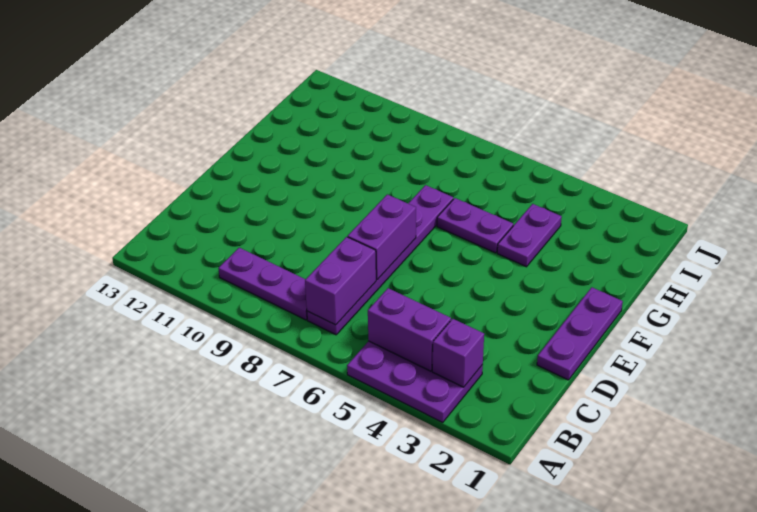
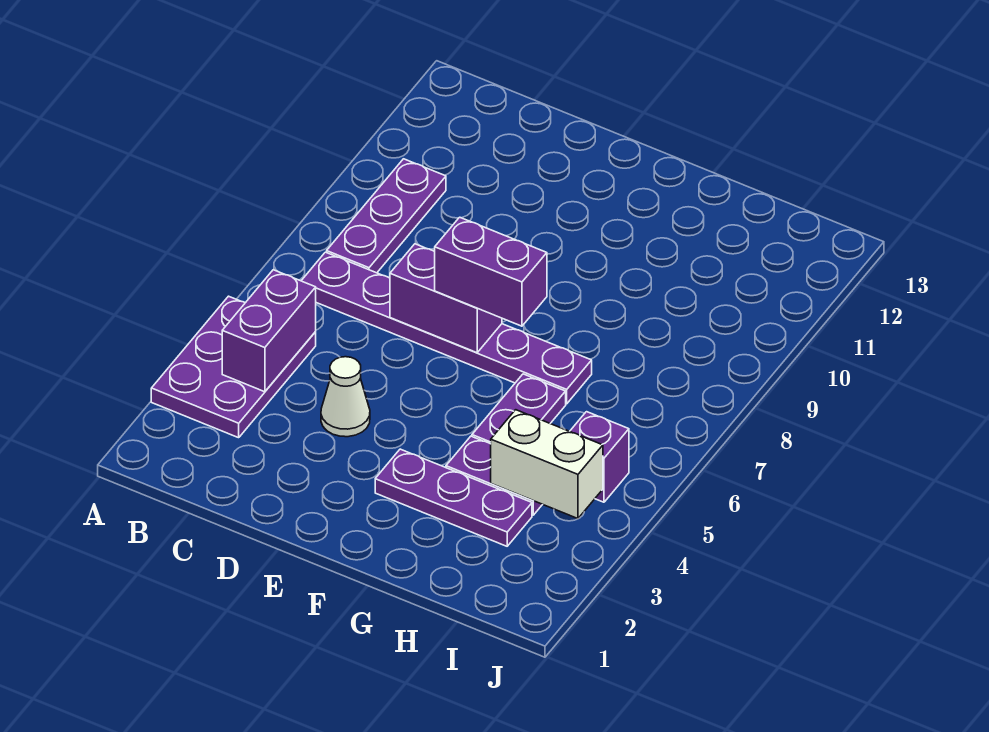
purple brick B3 level 2 -> purple brick I5 level 1
purple brick B7:C7 level 2 -> purple brick E7:F7 level 3
purple plate D1:F1 level 1 -> purple plate F3:H3 level 1
none -> white cone D4 level 1
none -> white brick H4:I4 level 2

